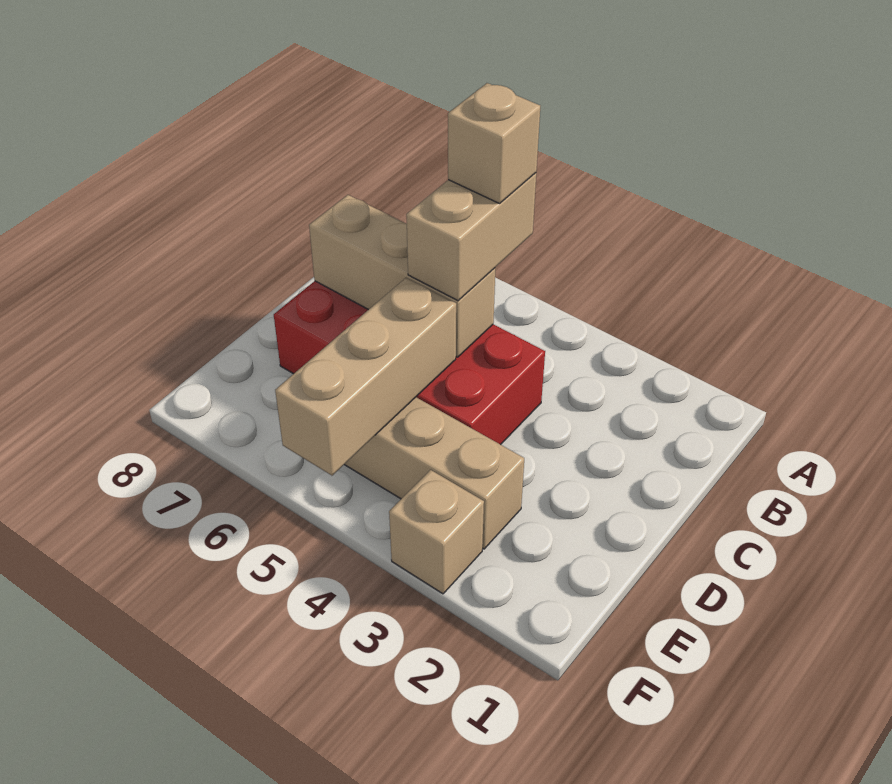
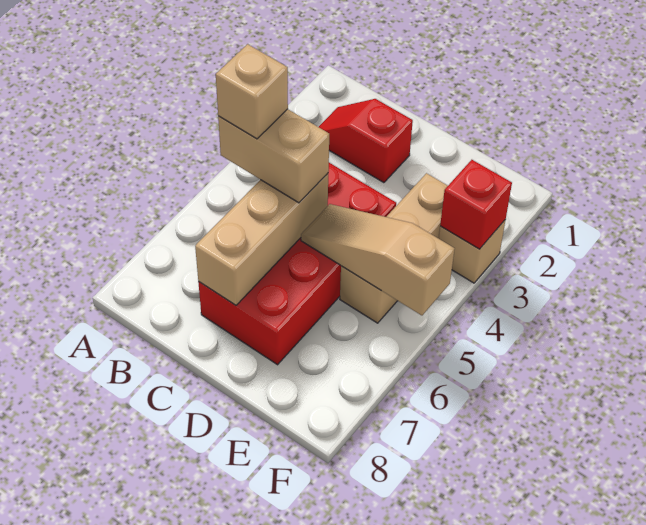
none -> red slope B2:C2 level 1 top C
tan brick D5:F5 level 2 -> tan slope D5:F5 level 2 top F
none -> red brick F3 level 2

